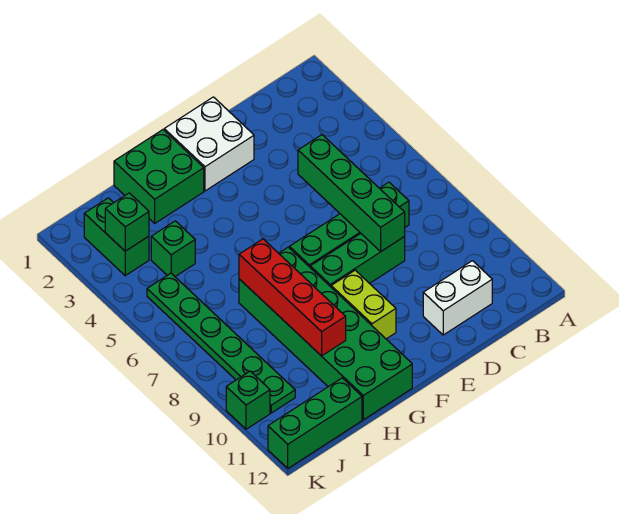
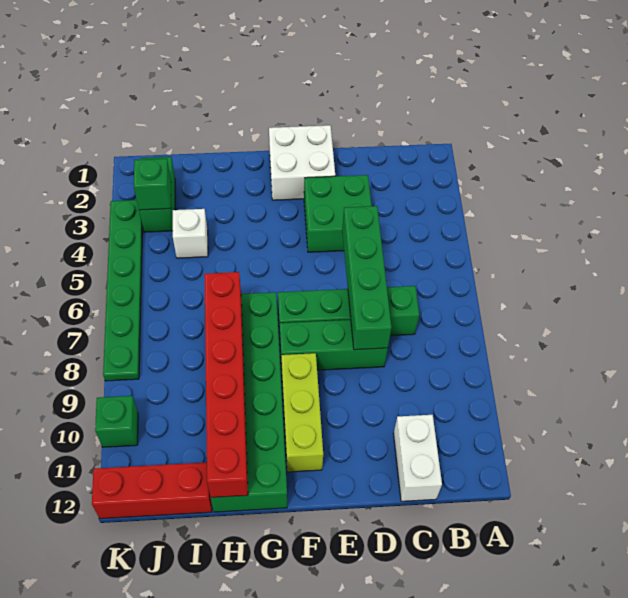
white brick C11:D11 level 1 -> white brick C11:C12 level 1
lime brick F9:F10 level 1 -> lime brick F9:F11 level 1
green brick G1:H2 level 1 -> green brick D3:E4 level 1
red brick H7:H10 level 2 -> red brick H7:H12 level 2
green brick I4 level 1 -> white brick I4 level 1
green brick I12:K12 level 1 -> red brick I12:K12 level 1
green plate J5:J10 level 1 -> green plate K3:K8 level 1

